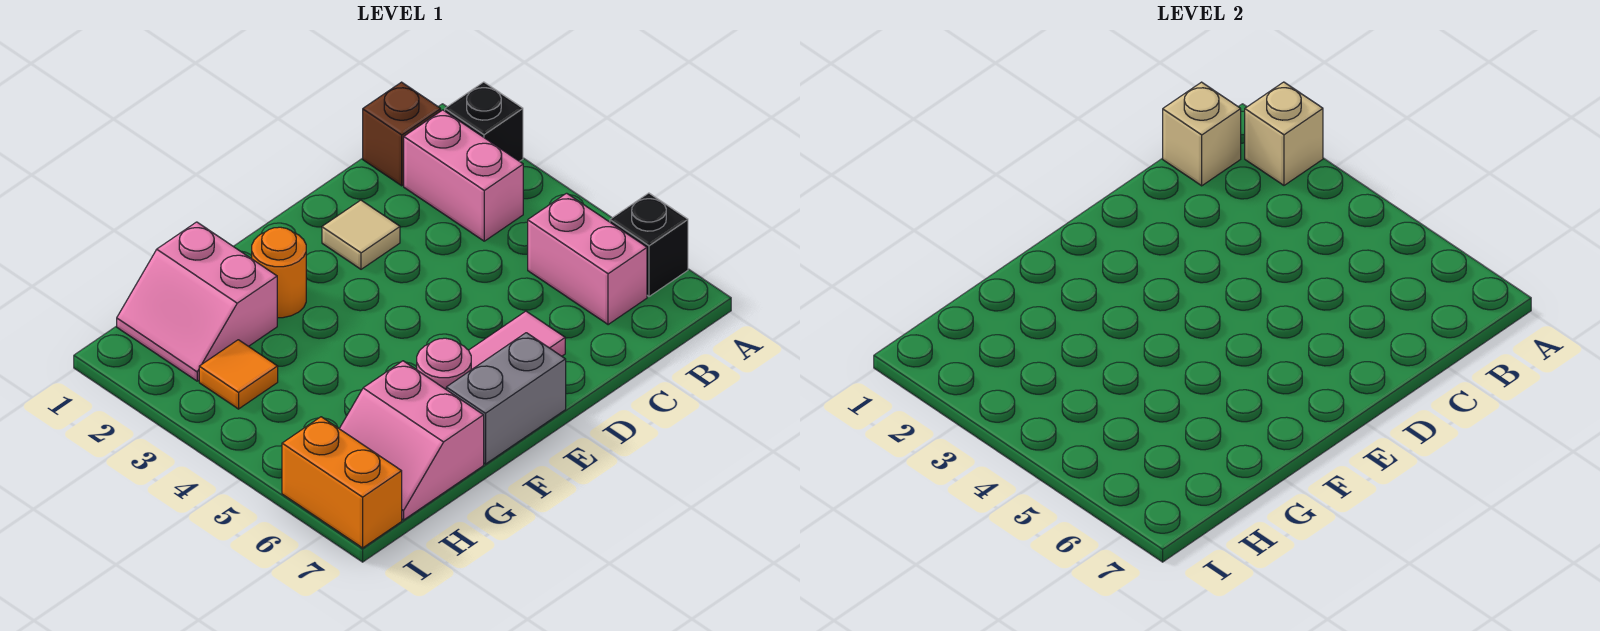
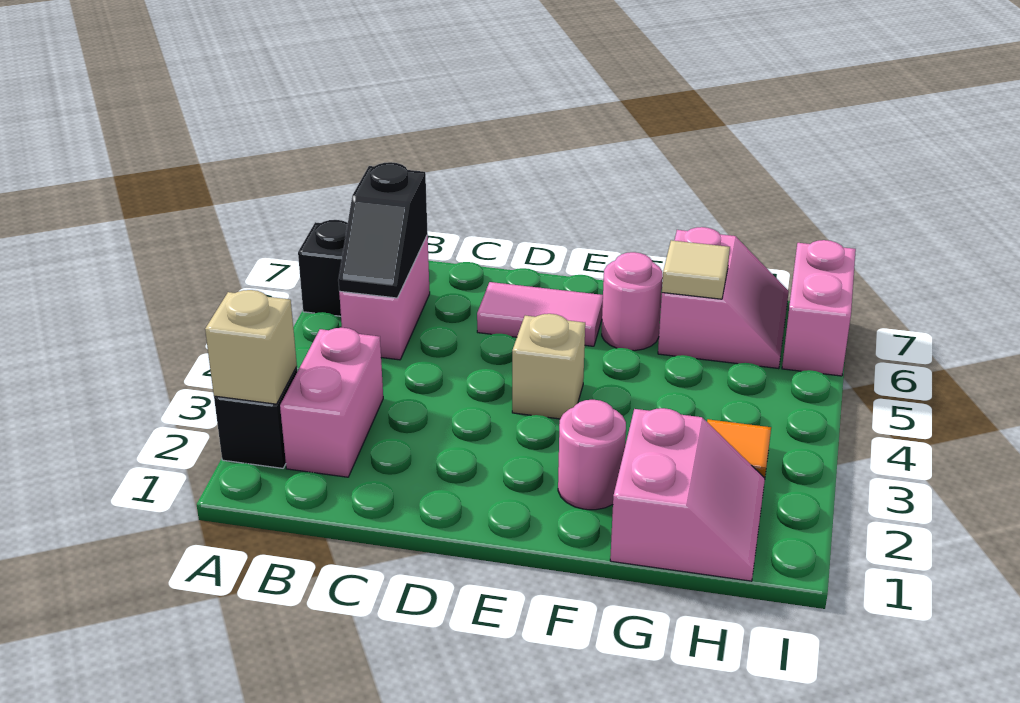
brown brick B1 level 1 -> none
tan brick B1 level 2 -> tan brick E4 level 1
none -> black slope B5:B6 level 2 top 6
tan tile D2 level 1 -> tan tile G6 level 2
grey brick E7:F7 level 1 -> none
orange round brick F2 level 1 -> pink round brick F2 level 1
orange brick I6:I7 level 1 -> pink brick I6:I7 level 1

